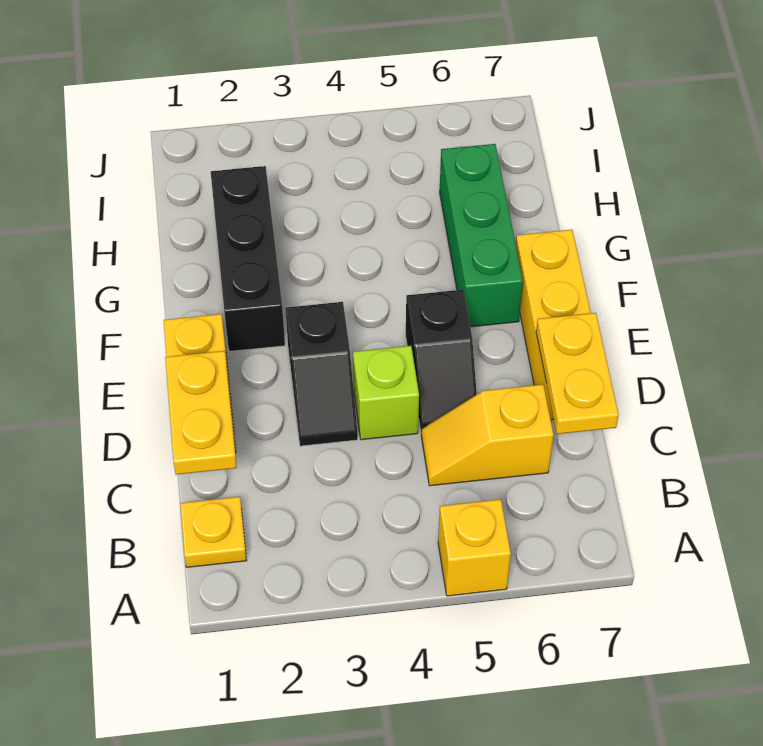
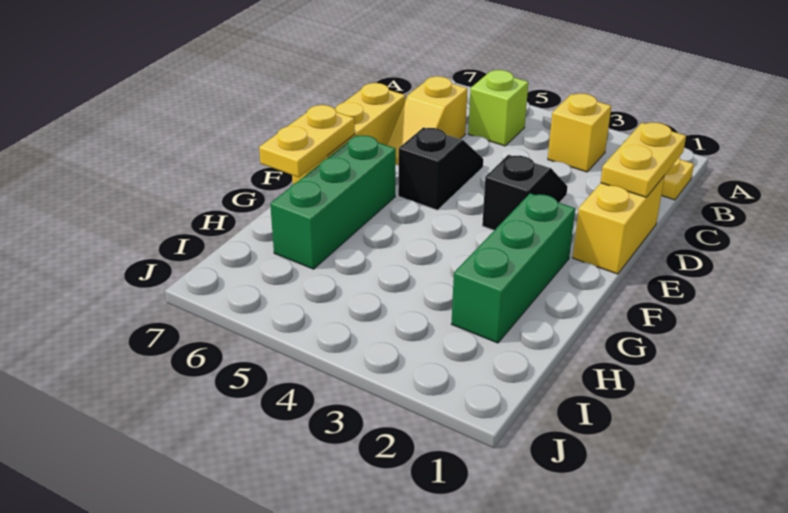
yellow brick A5 level 1 -> yellow brick B3 level 1
yellow slope C5:C6 level 1 top 6 -> yellow slope C6:D6 level 1 top C
yellow plate C7:D7 level 2 -> yellow plate F7:G7 level 2
lime brick D4 level 1 -> lime brick B5 level 1
black brick F2:H2 level 1 -> green brick F2:H2 level 1

